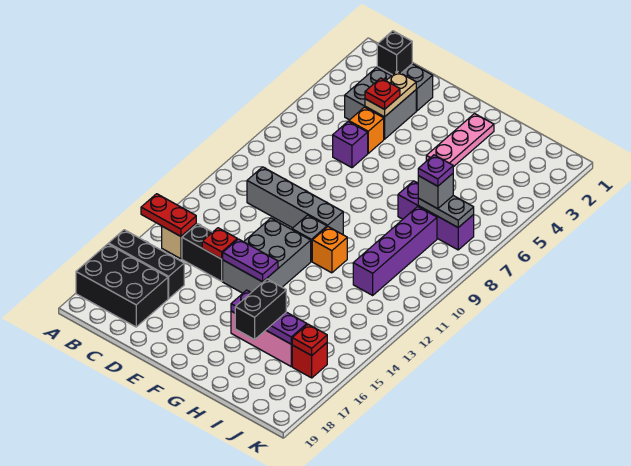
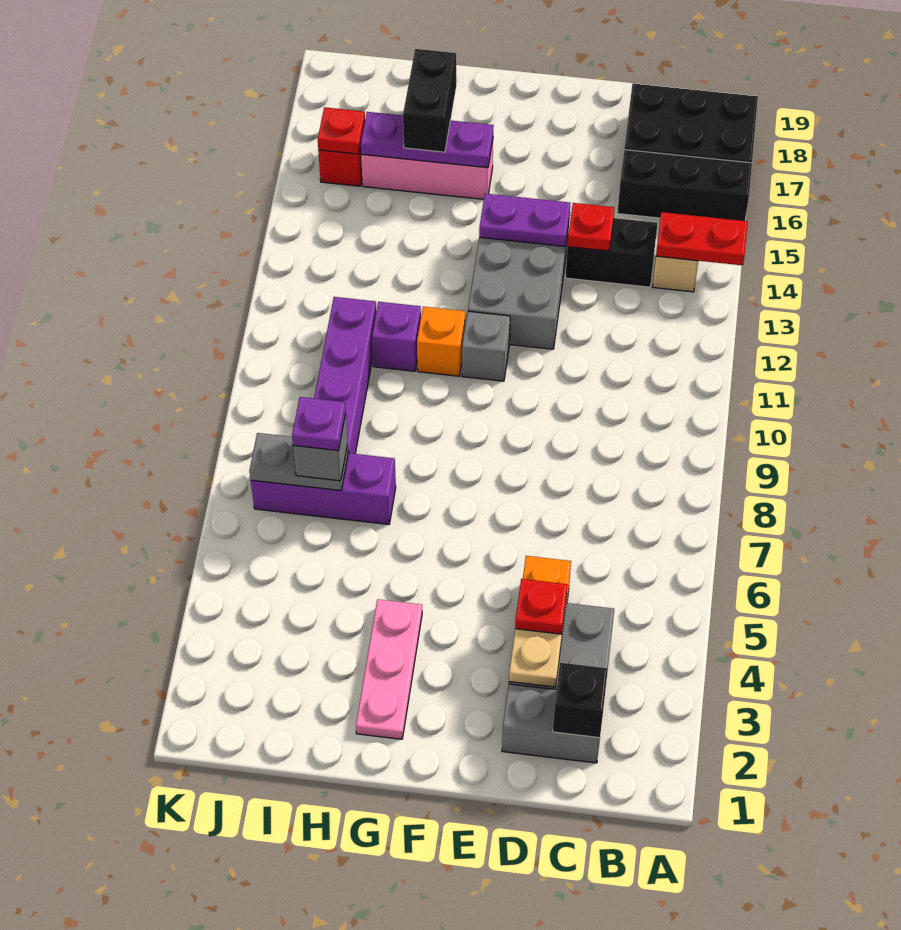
grey brick C10:F10 level 1 -> none
purple brick D6 level 1 -> purple brick H11 level 1

